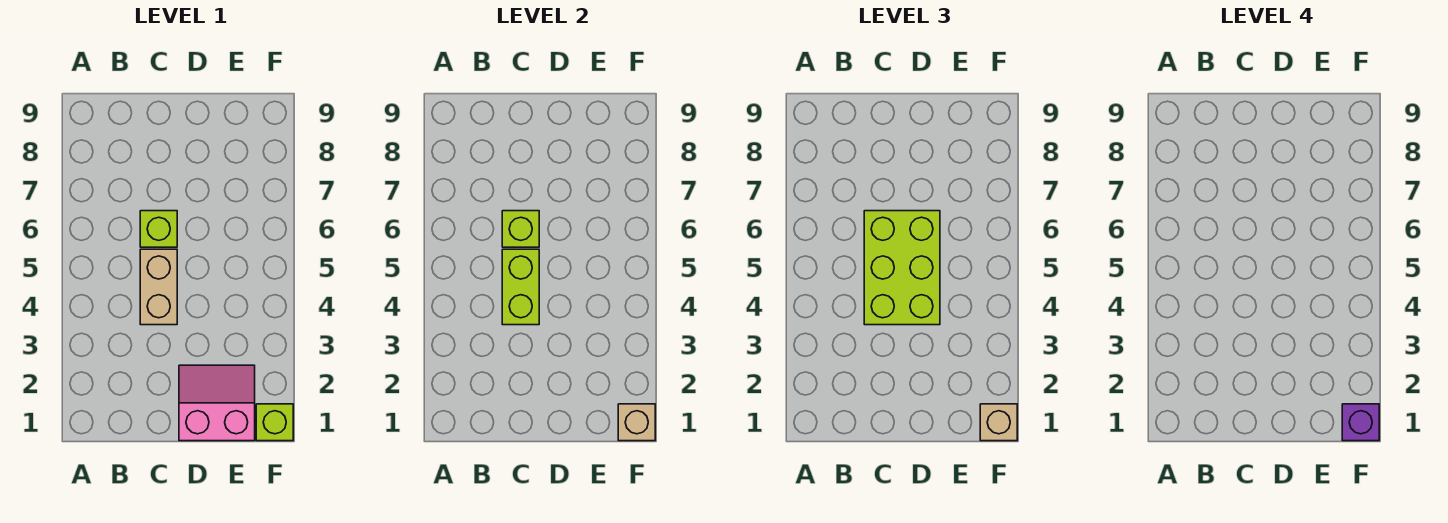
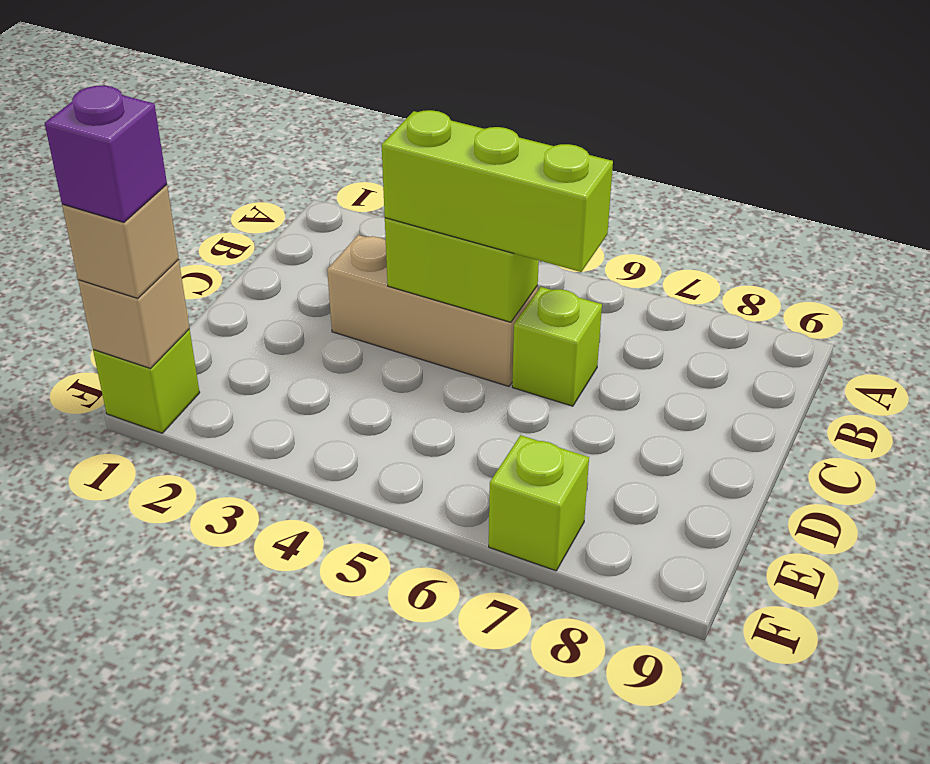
tan brick C4:C5 level 1 -> tan brick C3:C5 level 1
lime brick C4:D6 level 3 -> lime brick C4:C6 level 3
lime brick C6 level 2 -> lime brick F7 level 1
pink slope D1:E2 level 1 top 1 -> none

